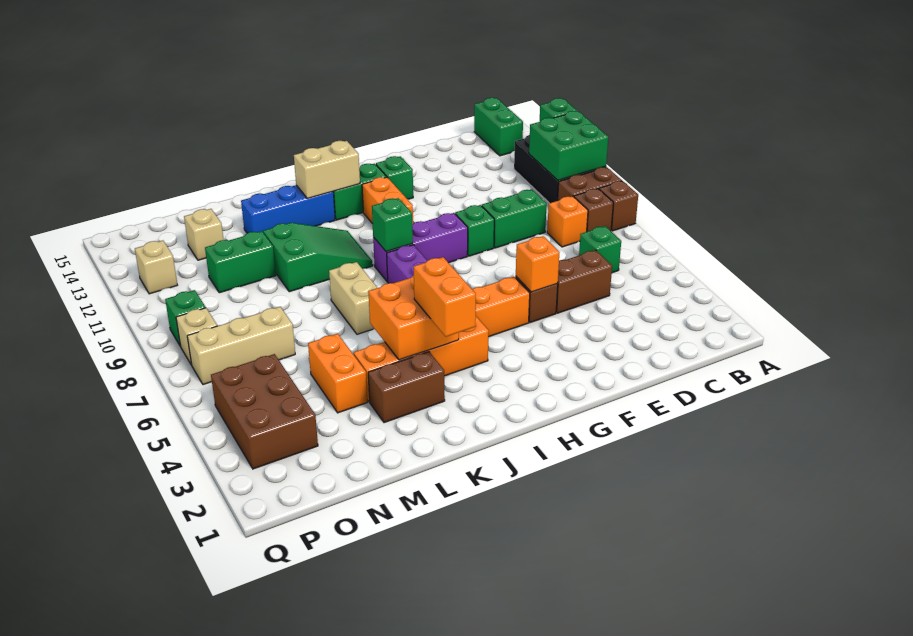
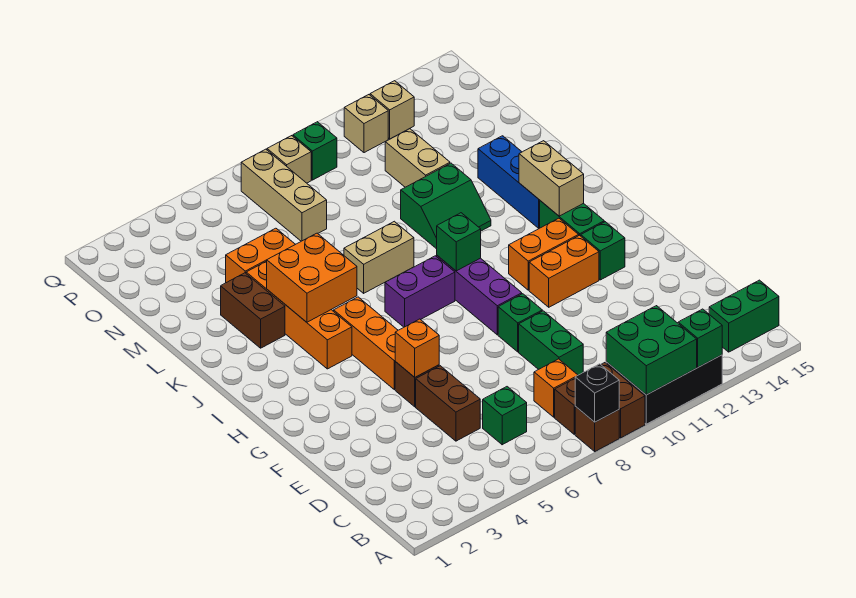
none -> black brick A8 level 2
orange brick J3:J4 level 3 -> orange brick G11:G12 level 1
green slope J10:L11 level 1 top L -> green slope K10:L11 level 1 top L
green brick M11:N11 level 1 -> tan brick M11:N11 level 1
tan brick N13 level 1 -> tan brick P11 level 1
brown brick O3:P5 level 1 -> none

